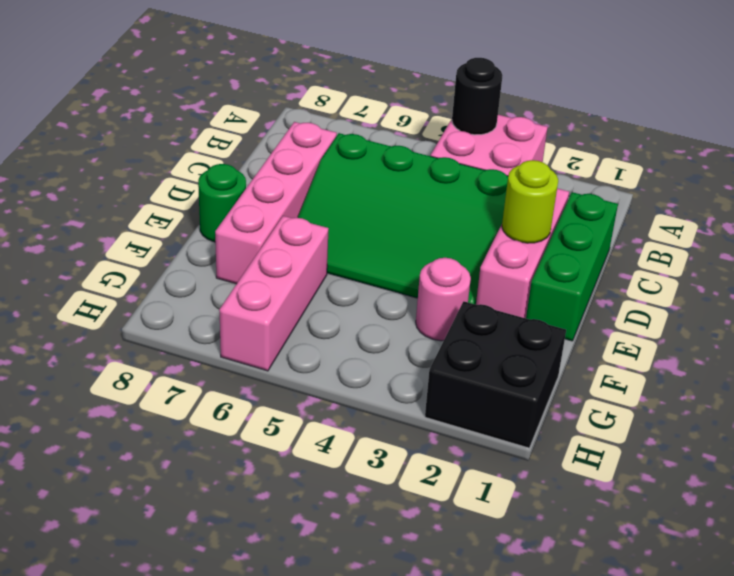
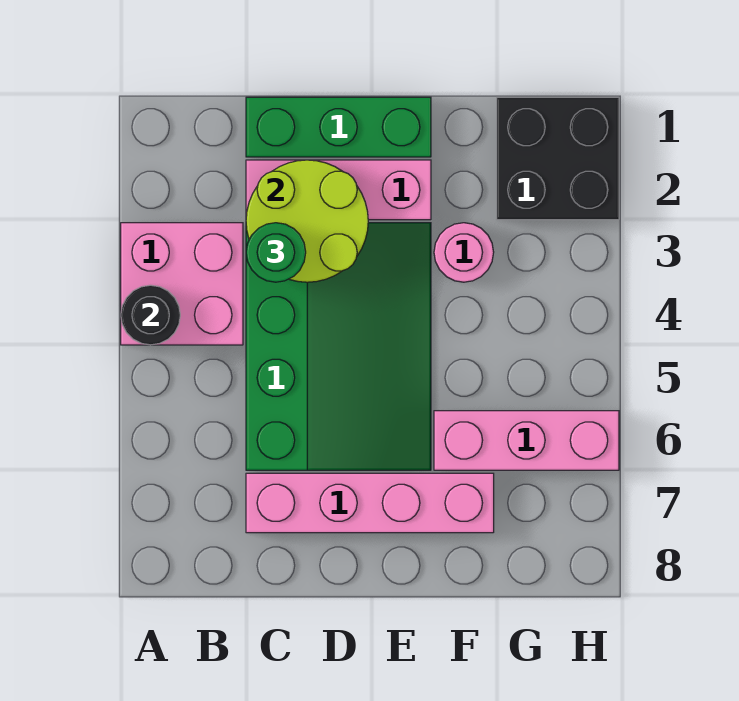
lime round brick D2 level 2 -> lime round brick C2:D3 level 2
green round brick E8 level 1 -> green round brick C3 level 3

